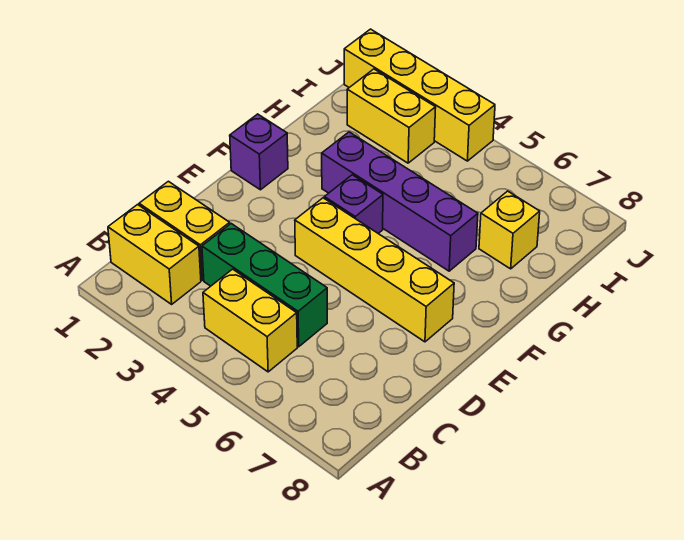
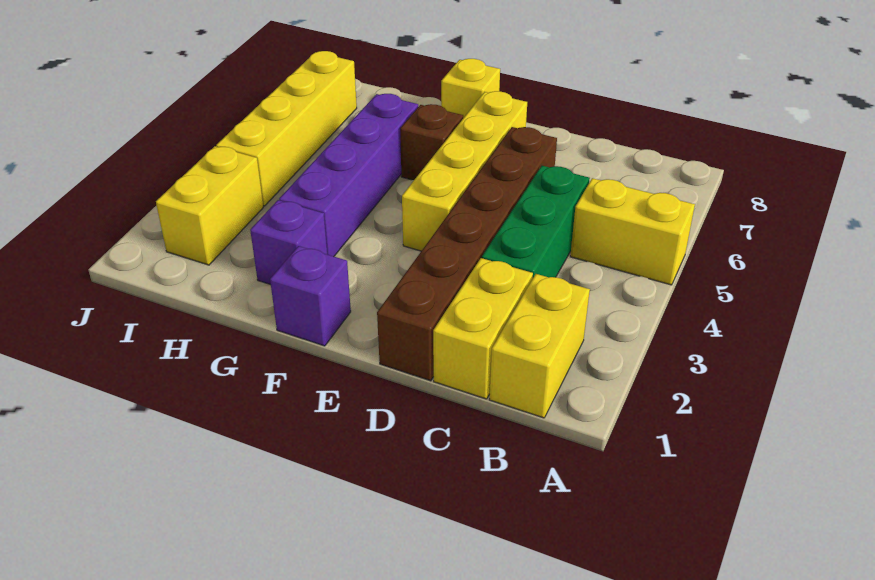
yellow brick B4:B5 level 1 -> yellow brick A5:B5 level 1
none -> brown brick D1:D6 level 1
purple brick F4 level 1 -> purple brick G2 level 1
none -> brown brick F6 level 1
yellow brick H7 level 1 -> yellow brick F8 level 1
yellow brick J1:J4 level 1 -> yellow brick I4:I7 level 1

